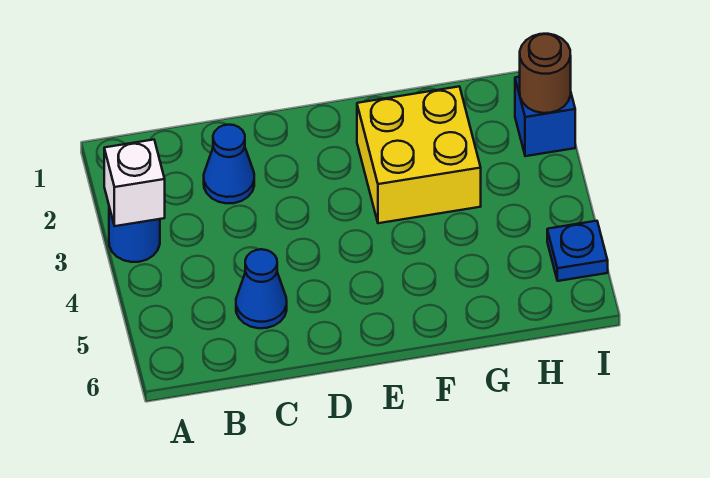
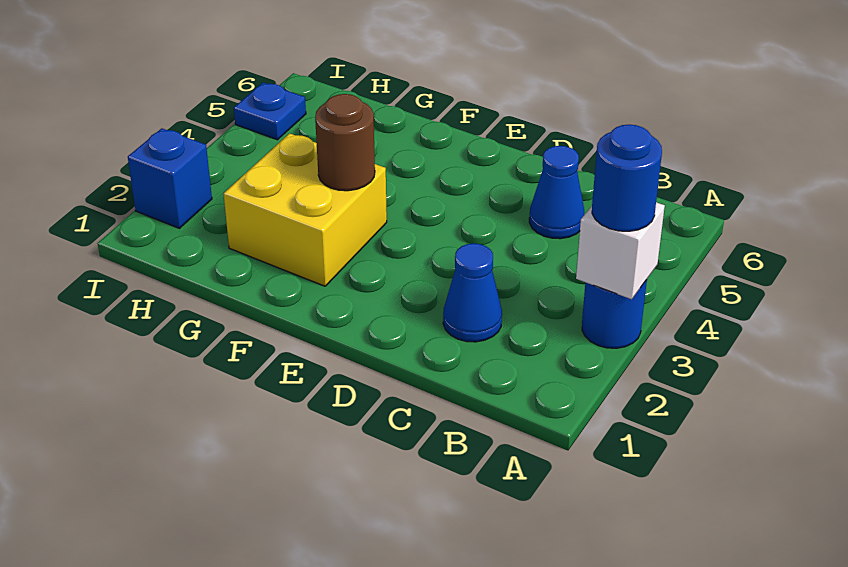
none -> blue round brick A3 level 3
brown round brick I2 level 2 -> brown round brick F3 level 2

